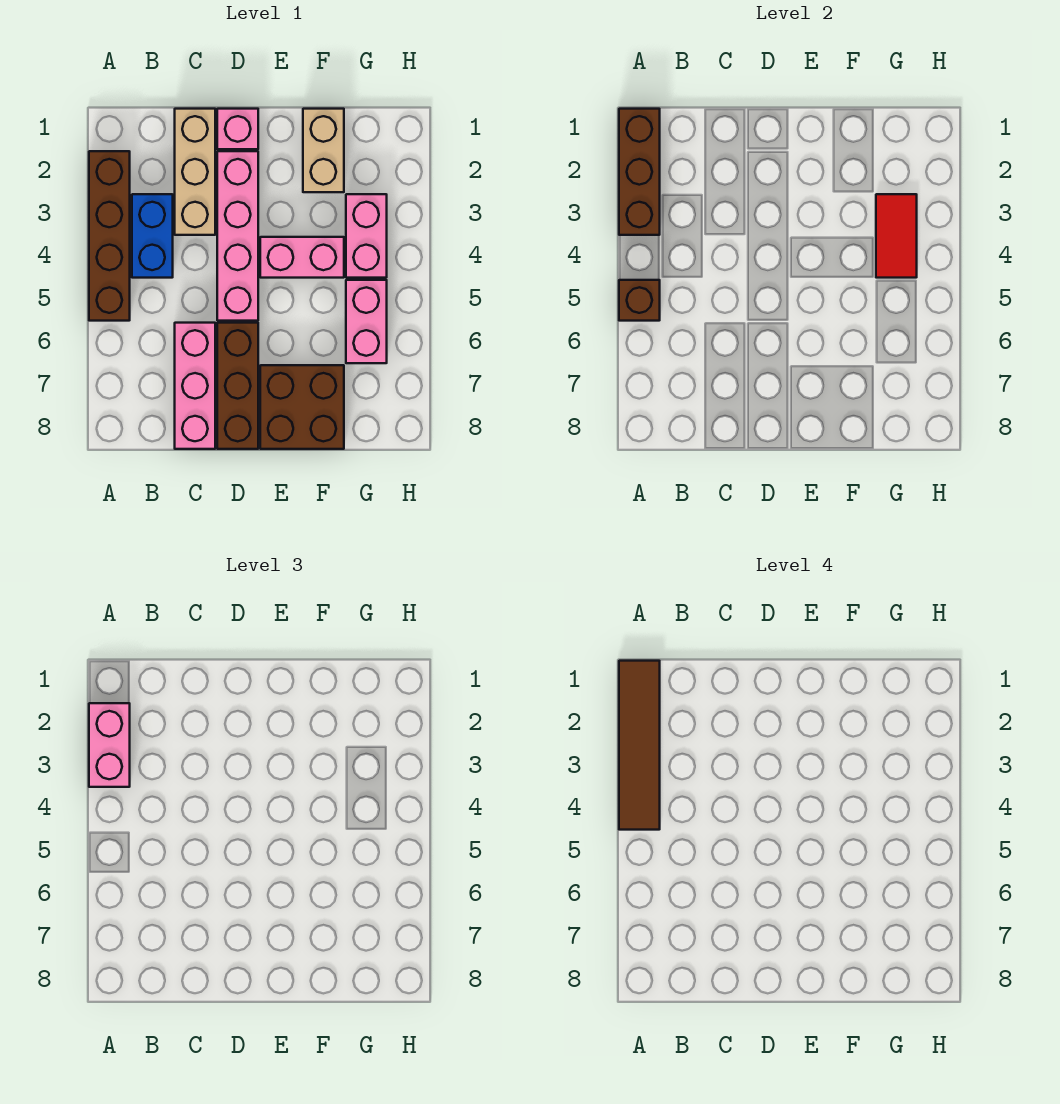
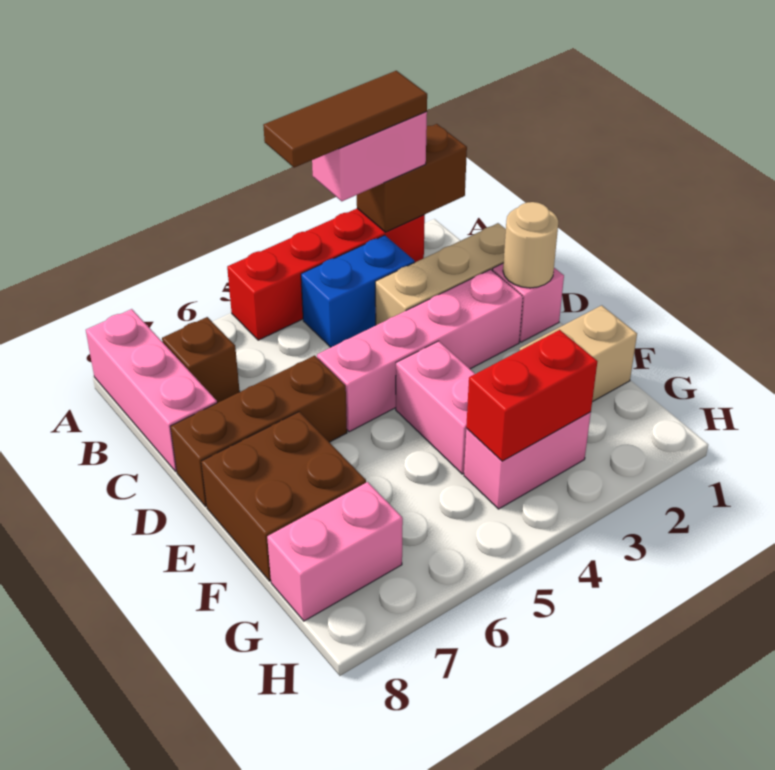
brown brick A1:A3 level 2 -> brown brick A1:A2 level 2
brown tile A1:A4 level 4 -> brown tile A2:A4 level 4
brown brick A2:A5 level 1 -> red brick A2:A5 level 1
brown brick A5 level 2 -> brown brick B7 level 1
pink brick C6:C8 level 1 -> pink brick A8:C8 level 1
none -> tan round brick D1 level 2
red tile G3:G4 level 2 -> red brick G3:G4 level 2
pink brick G5:G6 level 1 -> pink brick G7:G8 level 1

